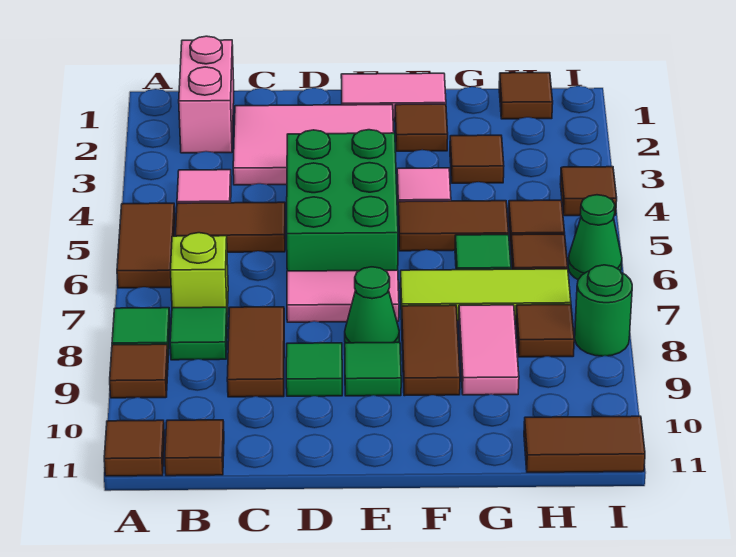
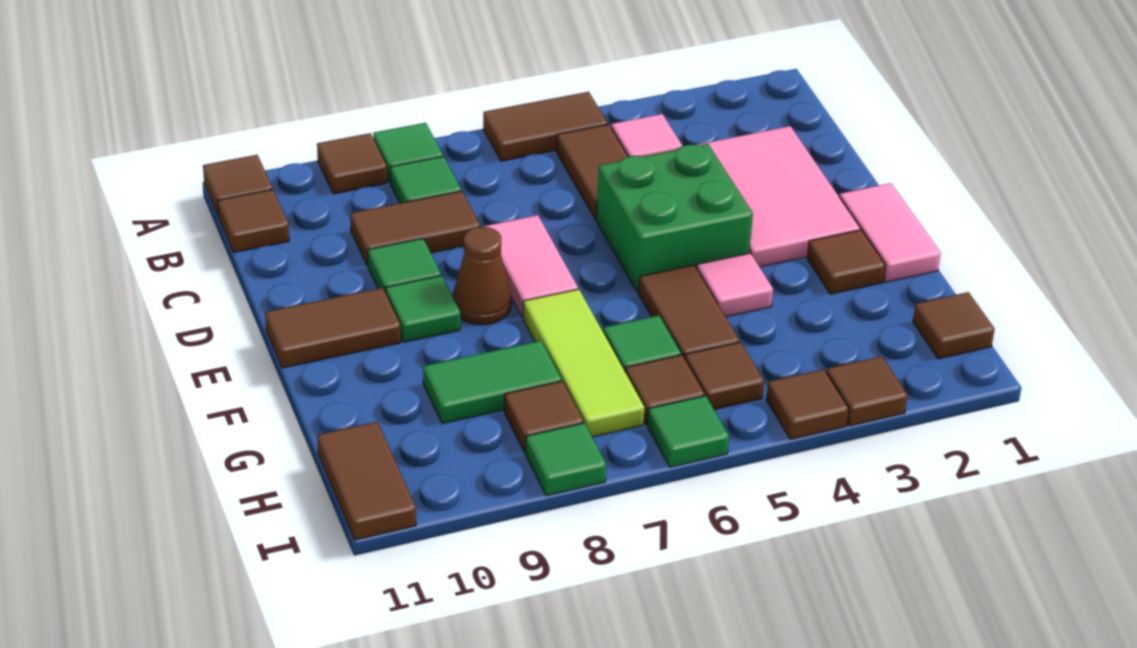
pink brick B1:B2 level 1 -> none
lime brick B7 level 1 -> none
green brick D4:E6 level 1 -> green brick D4:E5 level 1
green cone E8 level 1 -> brown cone E8 level 1
brown tile F8:F9 level 1 -> brown tile E10:E11 level 1
brown tile G3 level 1 -> brown tile I3 level 1
pink tile G8:G9 level 1 -> green tile G8:G9 level 1
green cone I6 level 1 -> green tile I6 level 1
green round brick I8 level 1 -> green tile I8 level 1

